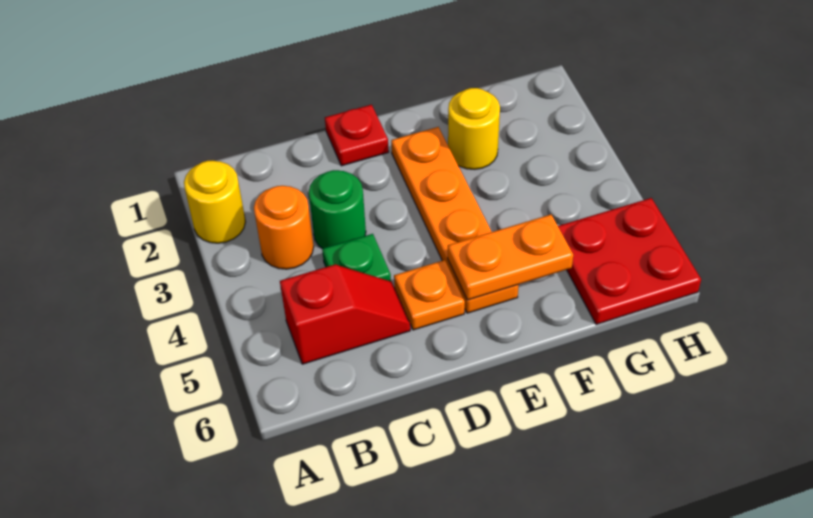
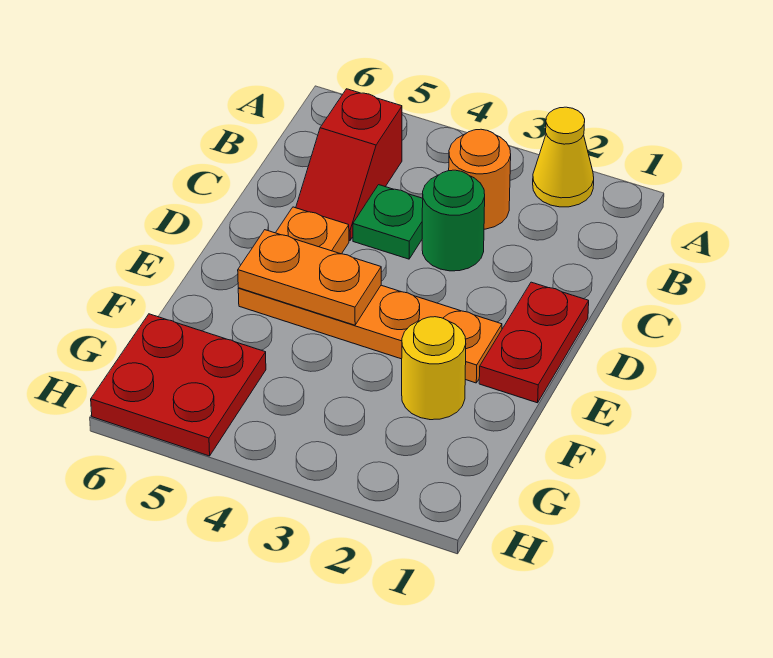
yellow round brick A2 level 1 -> yellow cone A2 level 1
red plate D1 level 1 -> red plate D1:E1 level 1
orange plate E5:F5 level 2 -> orange plate E4:E5 level 2

